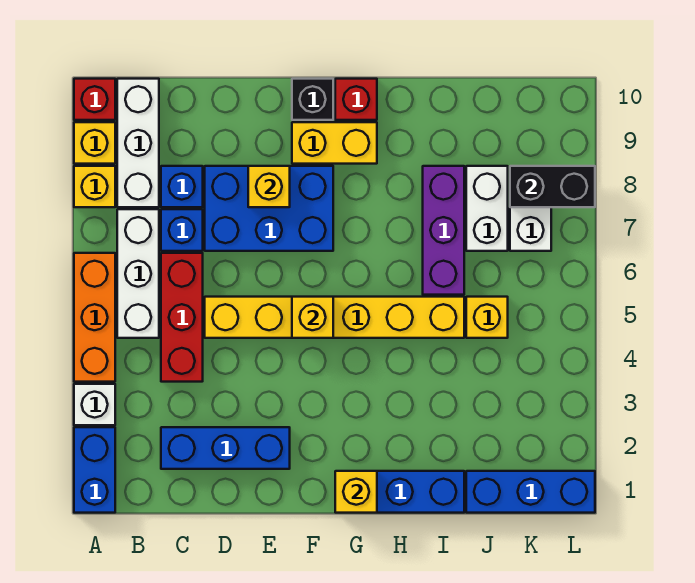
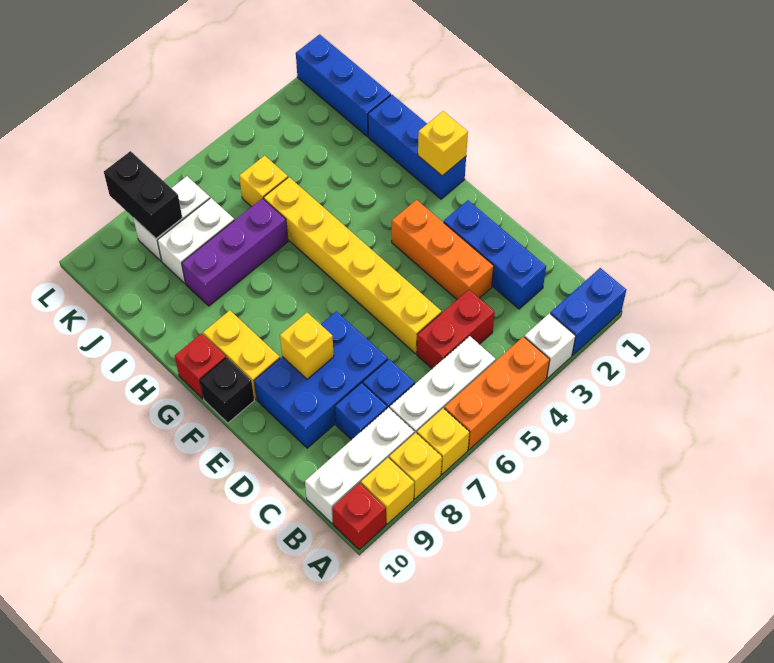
red brick C4:C6 level 1 -> red brick C4:C5 level 1
none -> orange brick D3:F3 level 1
blue brick D7:F8 level 1 -> blue brick D7:E9 level 1
yellow brick F5 level 2 -> yellow brick A7 level 1

